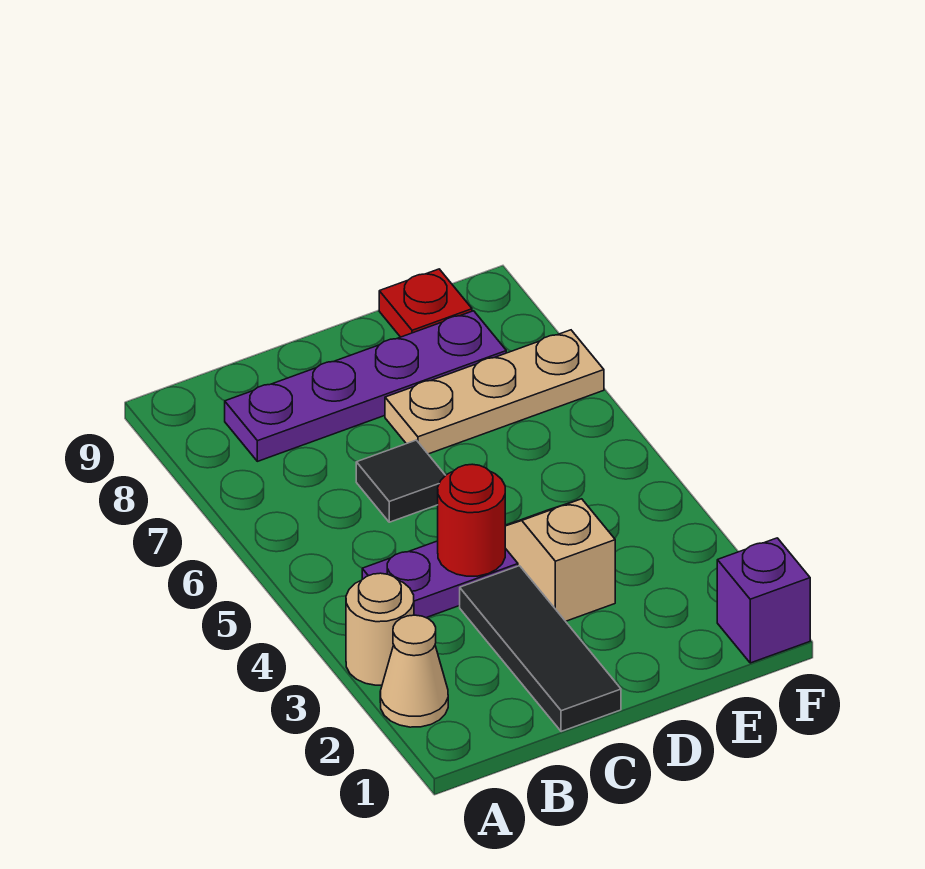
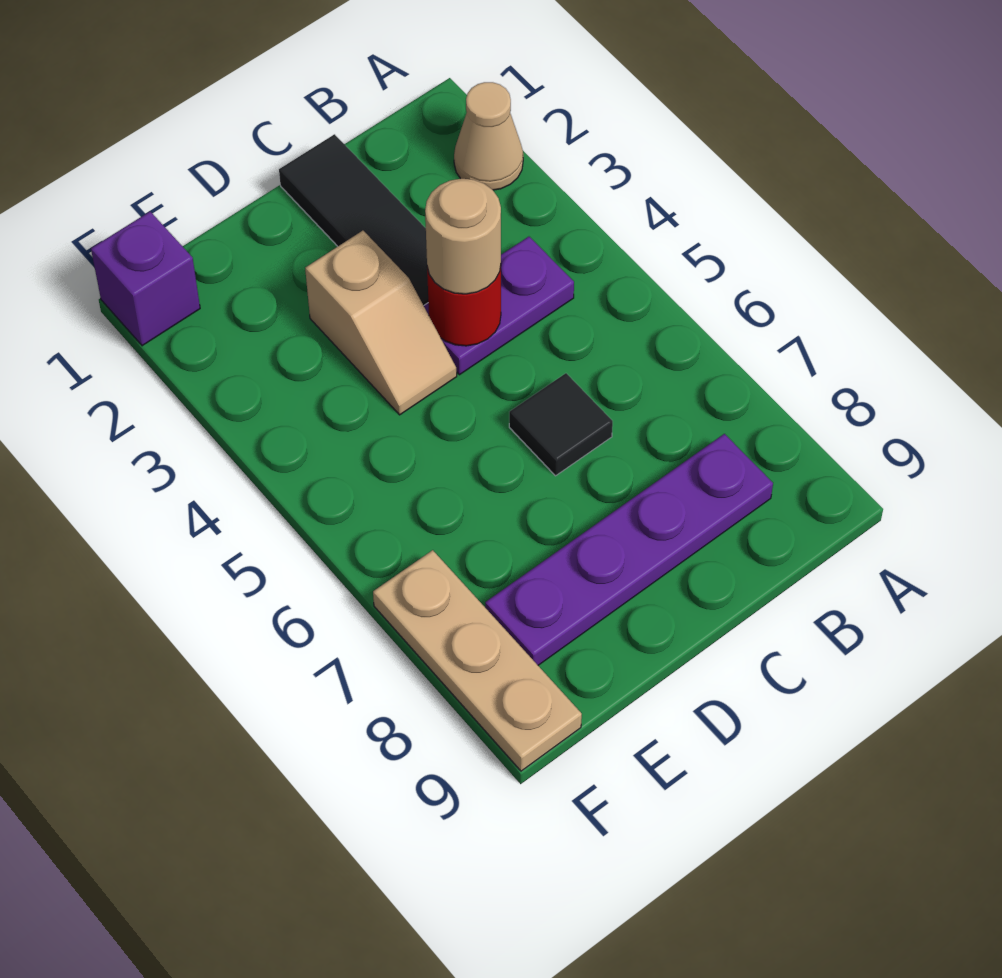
tan round brick A3 level 1 -> tan round brick C4 level 3
tan plate D7:F7 level 1 -> tan plate F7:F9 level 1
red plate E9 level 1 -> none

